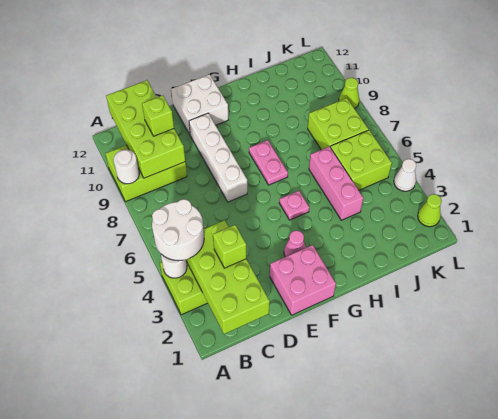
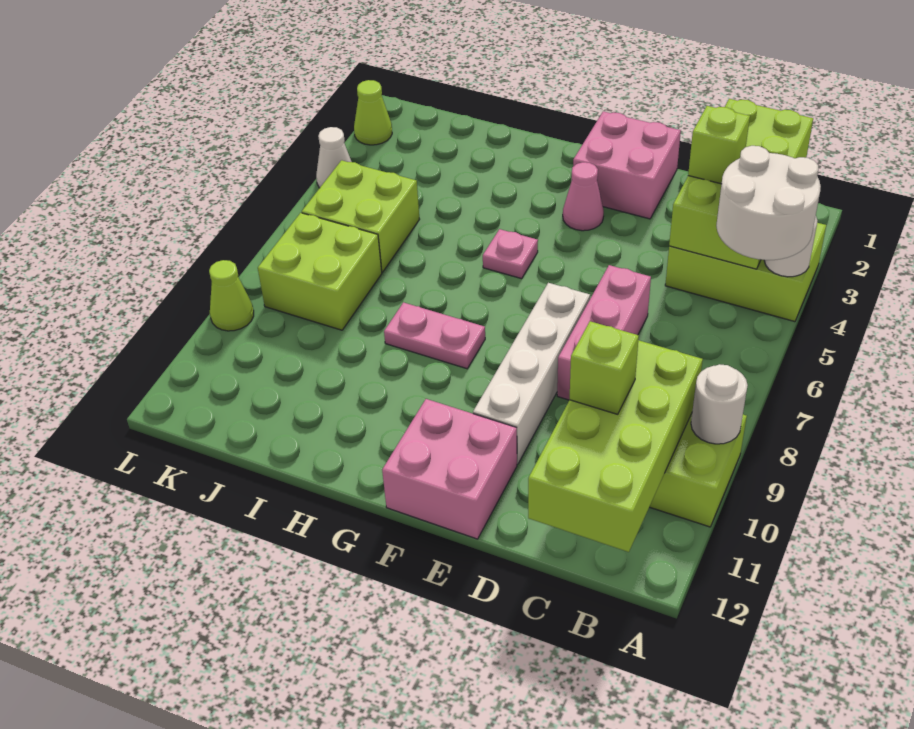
white brick E11:F12 level 1 -> pink brick E11:F12 level 1
pink plate G7:G8 level 1 -> pink plate G8:H8 level 1
pink brick I4:I6 level 1 -> pink brick D6:D8 level 1

